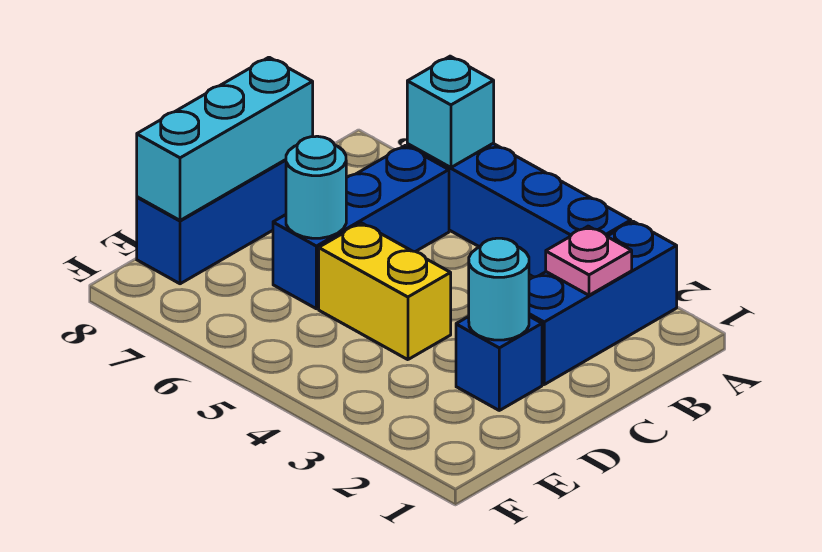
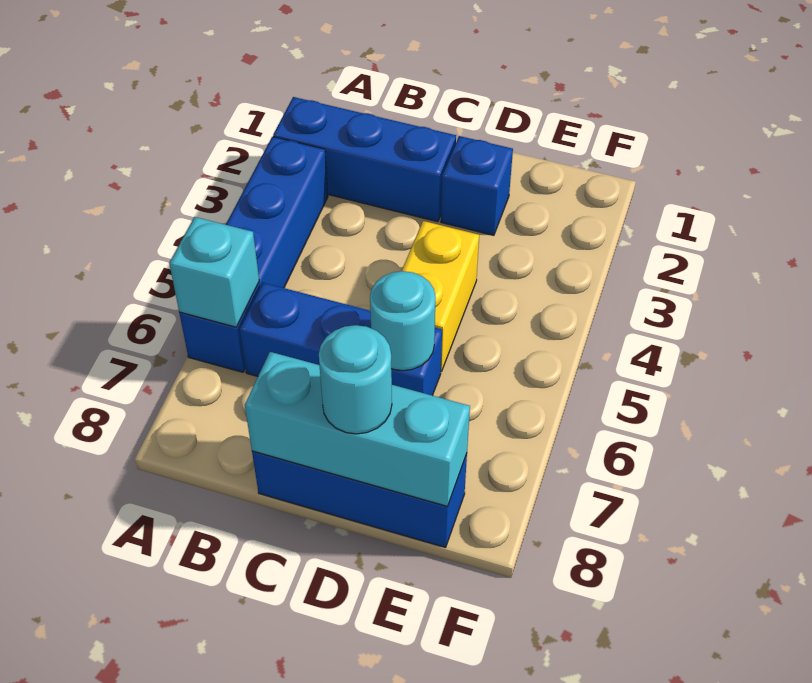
pink plate B2 level 2 -> none
cyan round brick D2 level 2 -> cyan round brick D8 level 3

